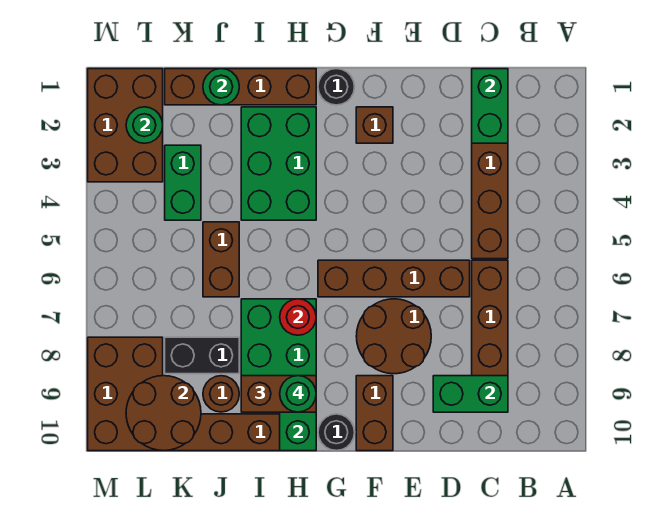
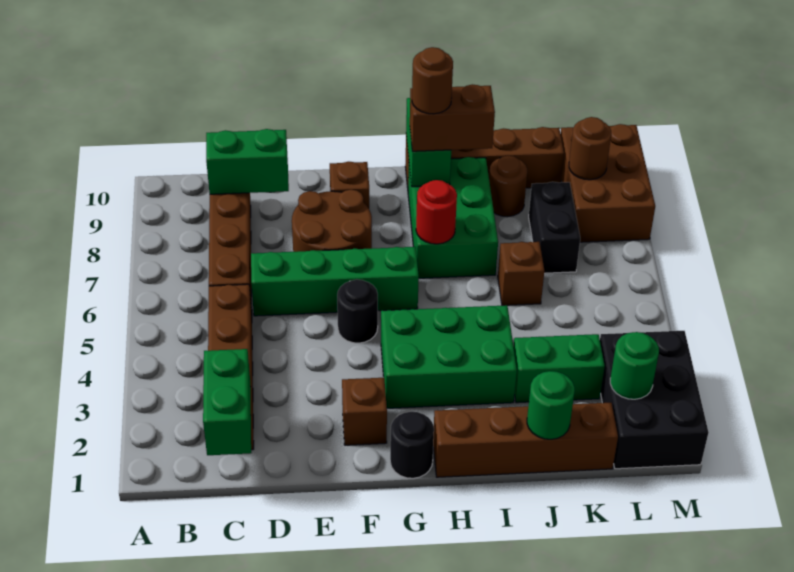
brown brick D6:G6 level 1 -> green brick D6:G6 level 1
brown brick F9:F10 level 1 -> brown brick F9 level 1
black round brick G10 level 1 -> black round brick F5 level 1
green brick H2:I4 level 1 -> green brick G3:I4 level 1
green round brick H9 level 4 -> brown round brick H9 level 4
brown brick J5:J6 level 1 -> brown brick J6 level 1
black brick J8:K8 level 1 -> black brick K7:K8 level 1
green brick K3:K4 level 1 -> green brick J3:K3 level 1
brown round brick K9:L10 level 2 -> brown round brick L9 level 2
brown brick L1:M3 level 1 -> black brick L1:M3 level 1

